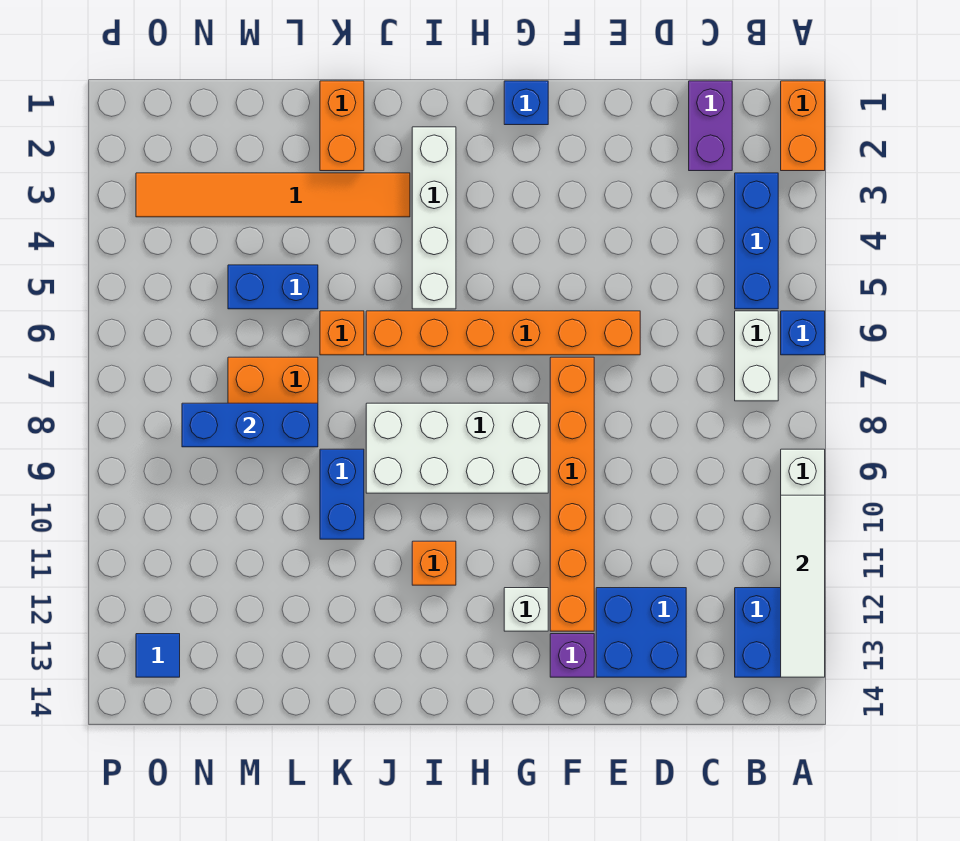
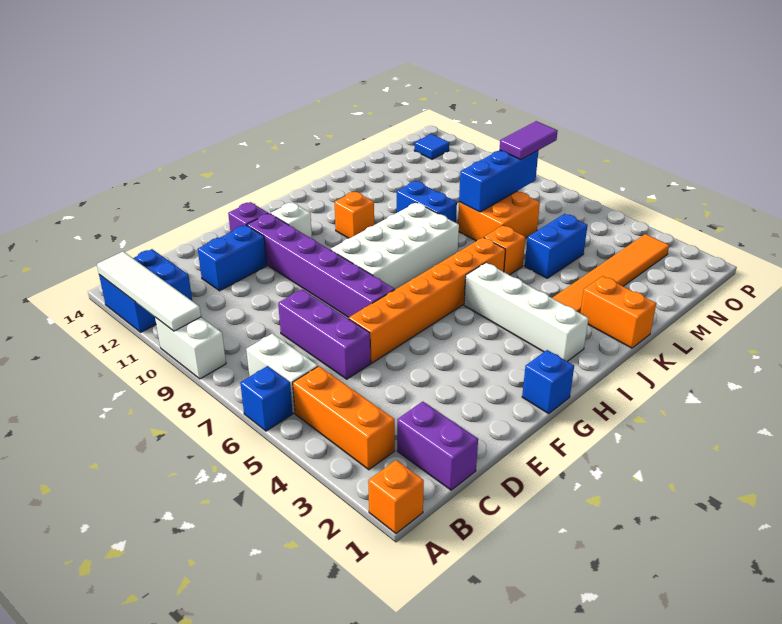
orange brick A1:A2 level 1 -> orange brick A1 level 1
blue brick B3:B5 level 1 -> orange brick B3:B5 level 1
none -> purple brick D6:D8 level 1
blue brick D12:E13 level 1 -> blue brick D12:E12 level 1
orange brick F7:F12 level 1 -> purple brick F7:F12 level 1
none -> purple tile N8:O8 level 3

